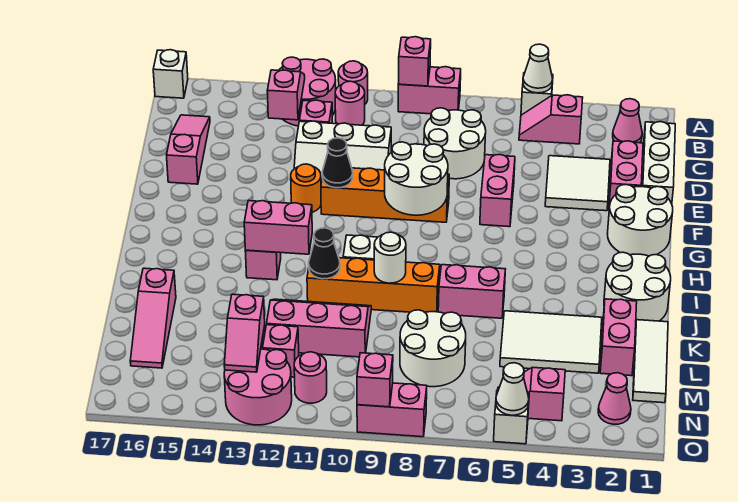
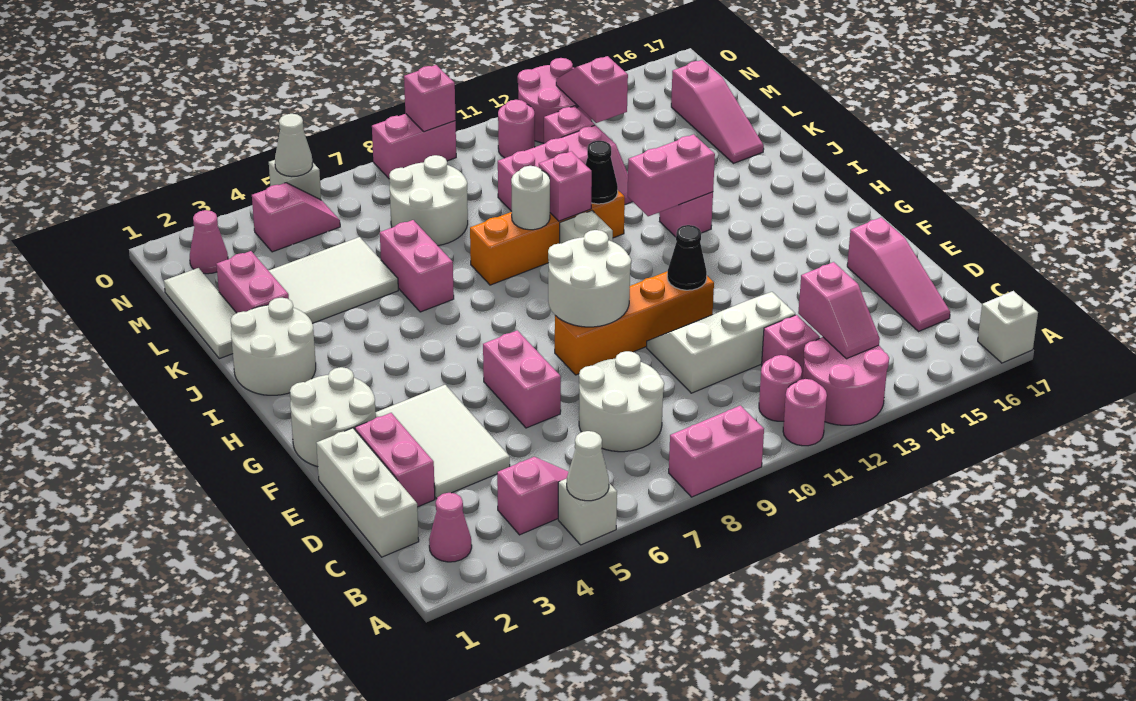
pink brick A9 level 2 -> pink brick J10 level 2
white tile D3:E4 level 1 -> white tile D3:F4 level 1
orange round brick F12 level 1 -> none
pink brick J6:J7 level 1 -> pink brick J6:K6 level 1
pink slope K16:M16 level 1 top K -> pink slope K16:M16 level 1 top M

